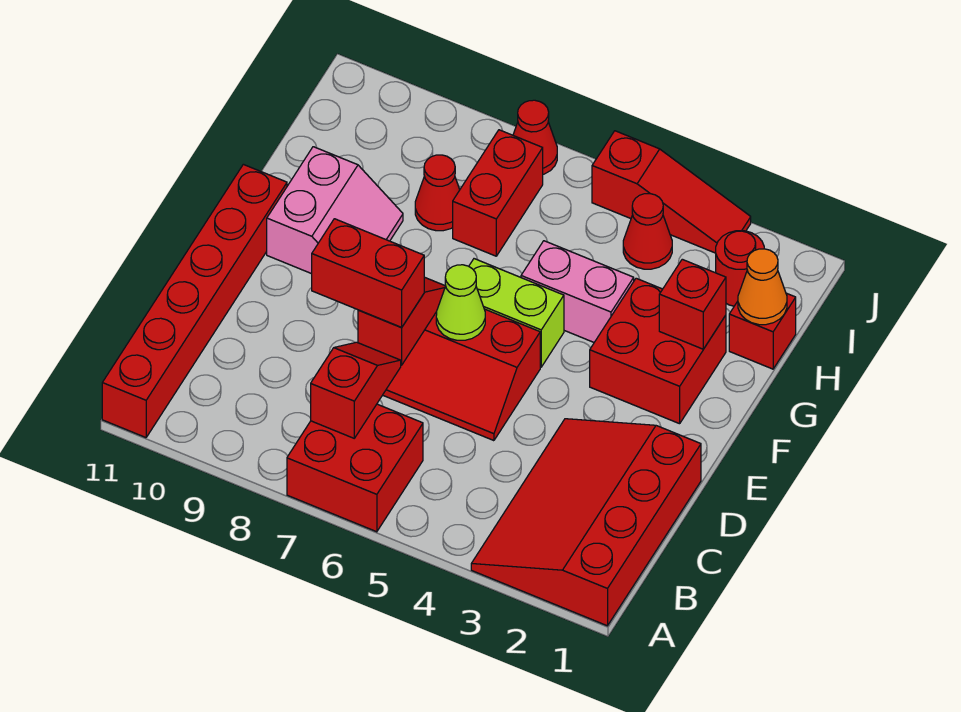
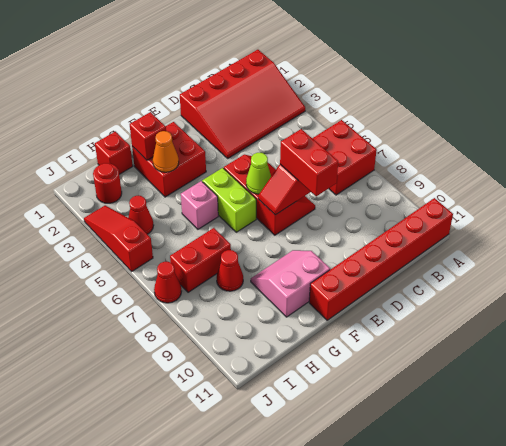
red slope B7:C7 level 2 top B -> none
pink brick G4:G5 level 1 -> pink brick G5 level 1
orange cone H1 level 2 -> orange cone G3 level 2

